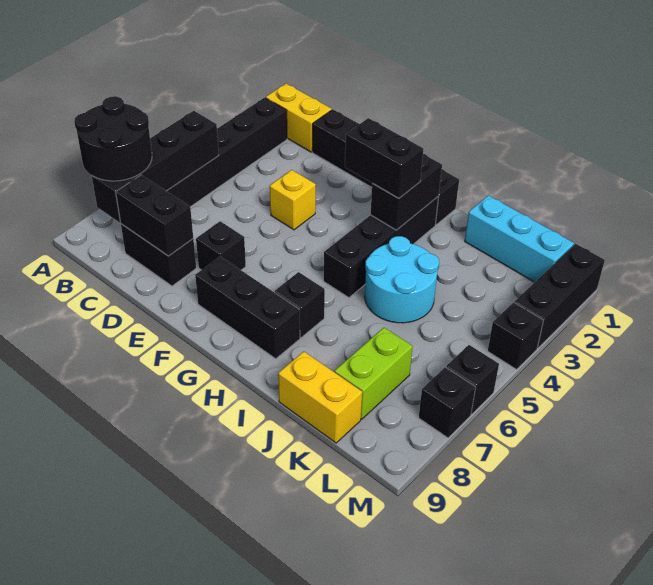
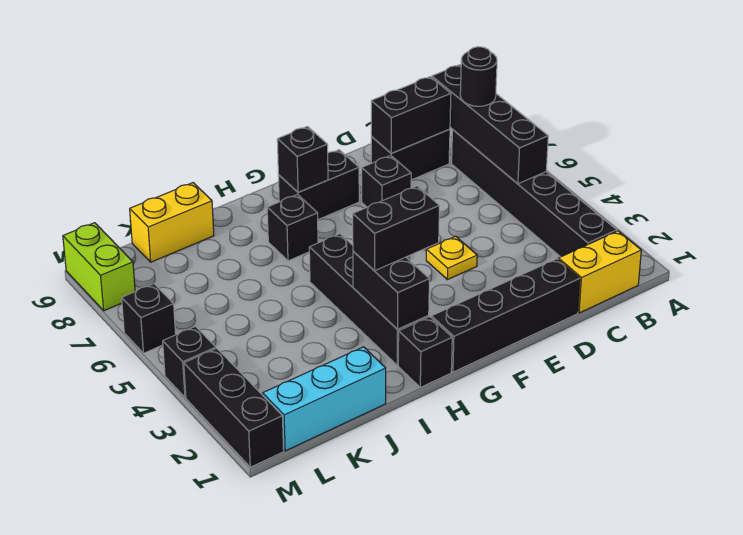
black round brick A7:B8 level 3 -> black round brick B7 level 3
yellow brick E4 level 1 -> yellow plate E4 level 1
black brick F8:H8 level 1 -> black brick F8:G8 level 1
cyan round brick I4:J5 level 1 -> none
lime brick K7:K8 level 1 -> lime brick M8:M9 level 1
black brick M7 level 1 -> black brick G8 level 2

